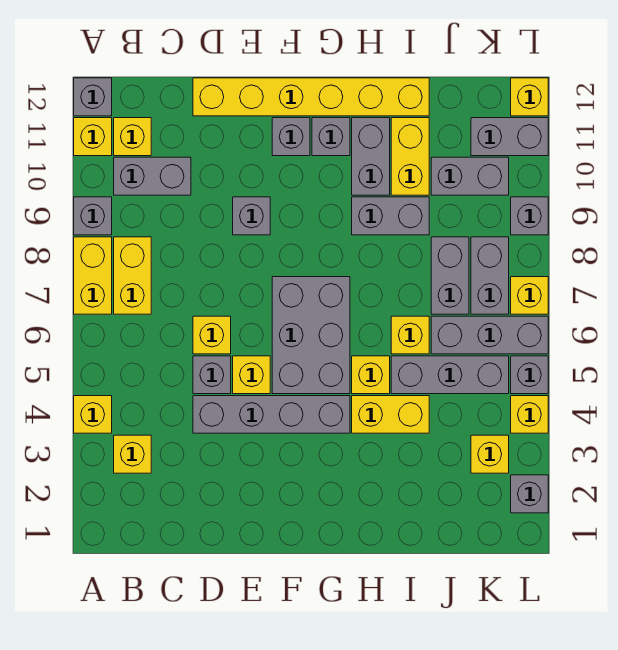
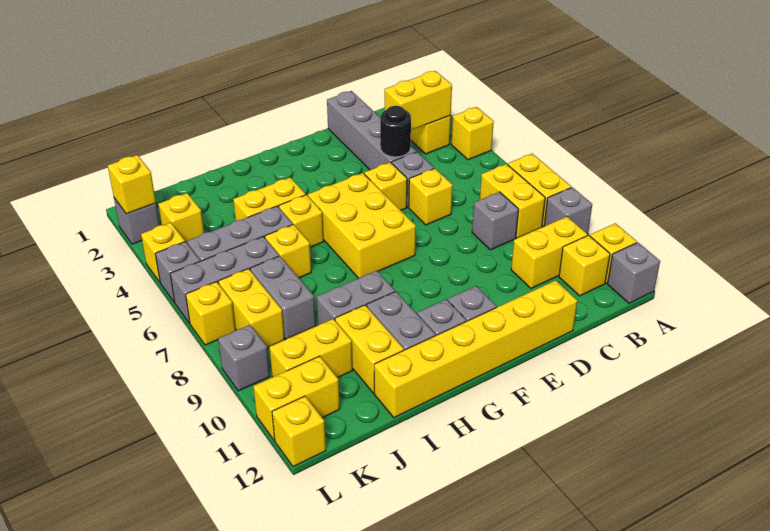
none -> yellow brick B3:C3 level 2
grey brick B10:C10 level 1 -> yellow brick B10:C10 level 1
grey brick D4:G4 level 1 -> grey brick D1:D4 level 1
none -> black round brick D4 level 2
grey brick E9 level 1 -> grey brick C8 level 1
grey brick F5:G7 level 1 -> yellow brick F5:G7 level 1
grey brick J10:K10 level 1 -> yellow brick J10:K10 level 1
grey brick K7:K8 level 1 -> yellow brick K7:K8 level 1
grey brick K11:L11 level 1 -> yellow brick K11:L11 level 1
none -> yellow brick L2 level 2

